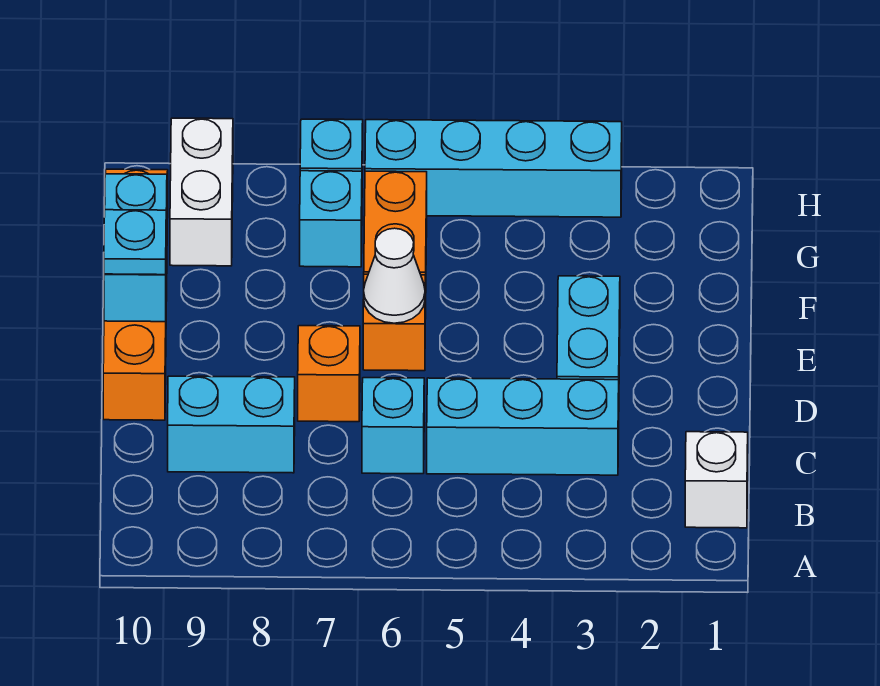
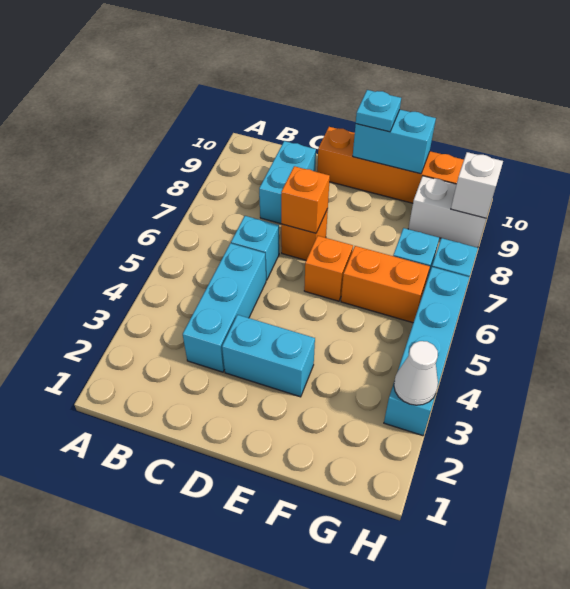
white brick B1 level 1 -> white brick H9 level 2
none -> orange brick D7 level 2
white cone E6 level 2 -> white cone H3 level 2

